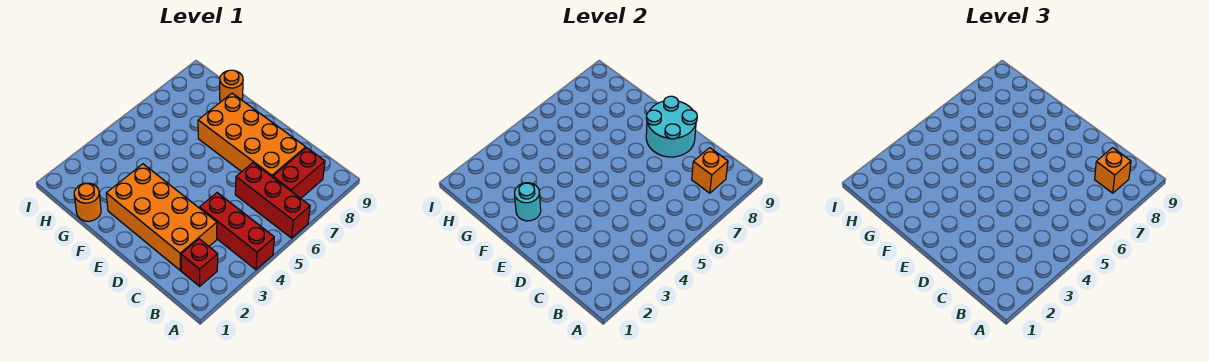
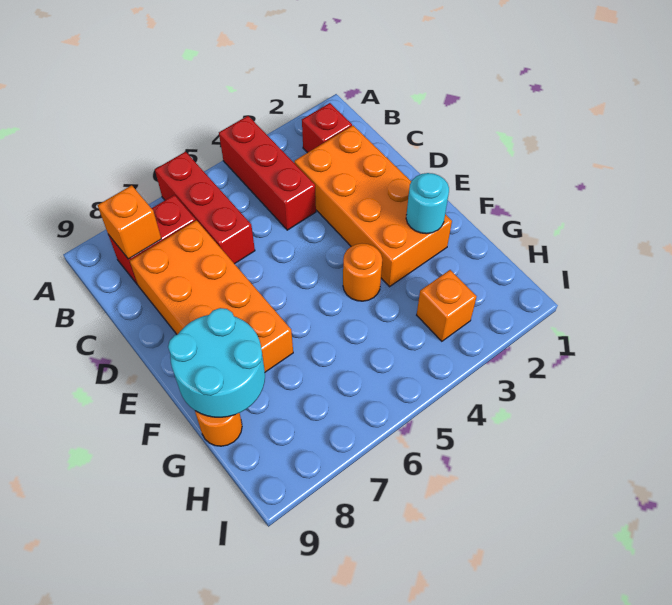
orange brick B8 level 3 -> orange brick H3 level 1
cyan round brick D8:E9 level 2 -> cyan round brick F8:G9 level 2
orange round brick G1 level 1 -> orange round brick F4 level 1

